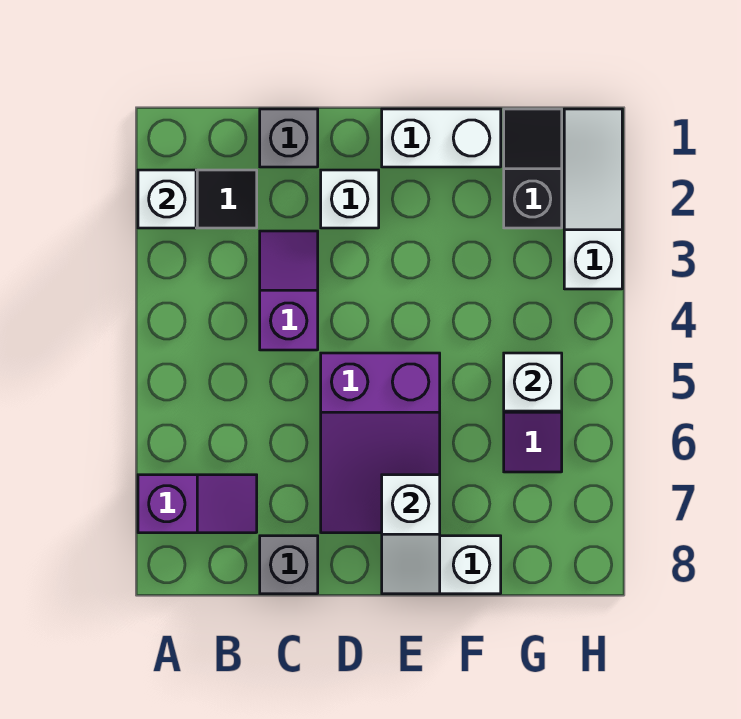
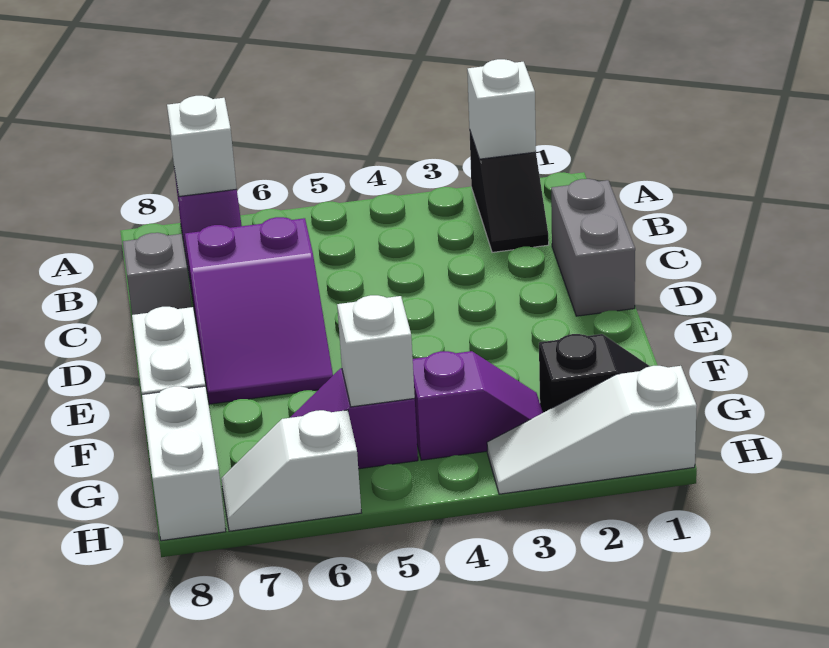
grey brick C1 level 1 -> grey brick C1:D1 level 1
purple slope C3:C4 level 1 top 4 -> purple slope G3:G4 level 1 top 4
white brick D2 level 1 -> white brick A7 level 2
purple slope D5:E7 level 1 top 5 -> purple slope C6:E7 level 1 top C
white brick E1:F1 level 1 -> white brick G8:H8 level 1
white slope E7:E8 level 2 top 7 -> white slope H6:H7 level 1 top 6
white slope H1:H3 level 1 top 3 -> white slope H1:H3 level 1 top 1

